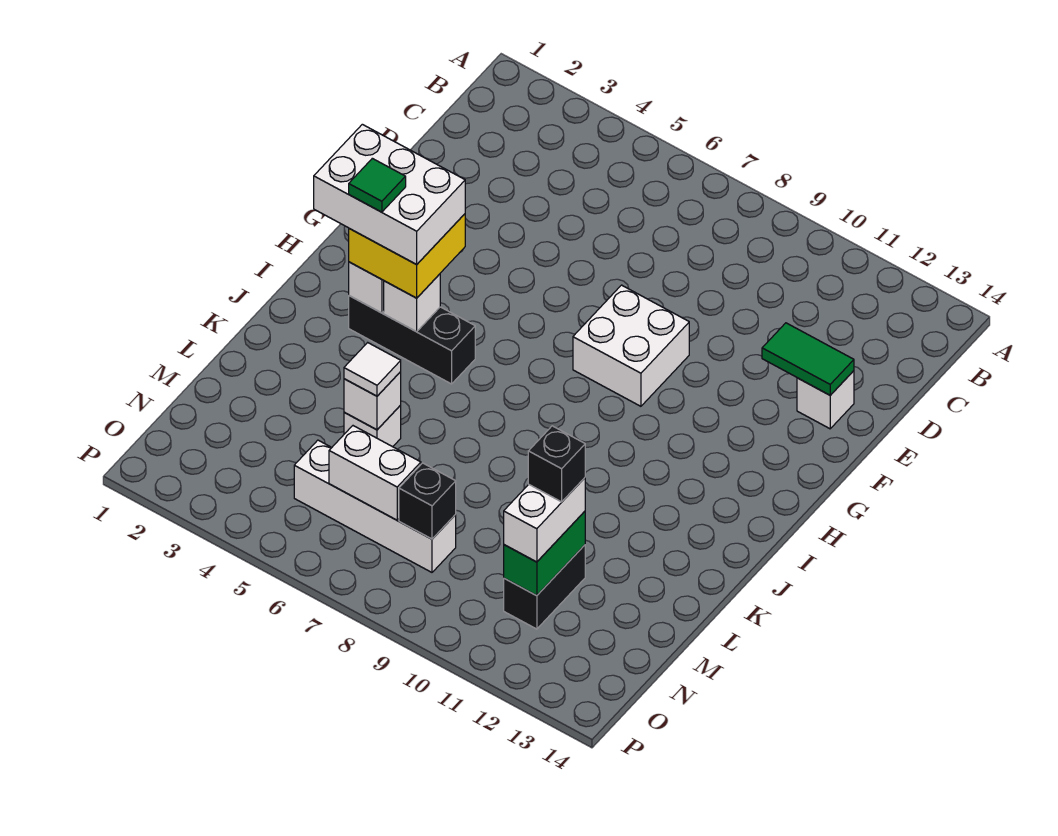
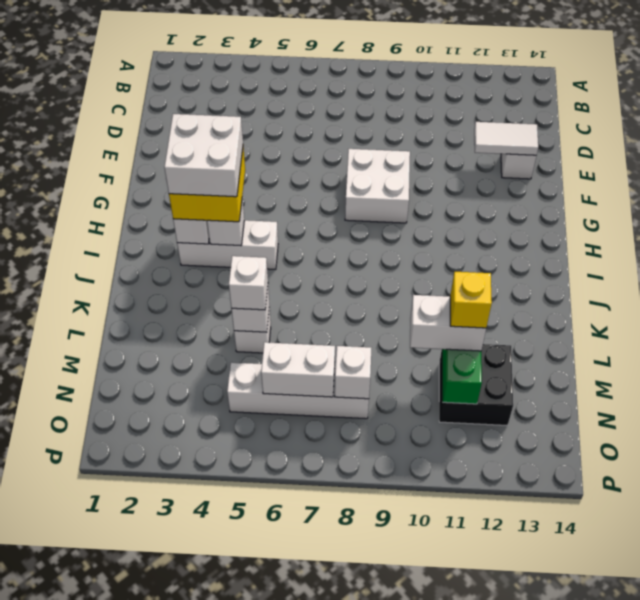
green tile E12:E13 level 2 -> white tile E12:E13 level 2
white brick H2:I4 level 4 -> white brick H3:I4 level 4
black brick I3:I5 level 1 -> white brick I3:I5 level 1
green tile I3 level 5 -> none
white tile L5 level 3 -> white brick L5 level 3
black brick M11:N11 level 1 -> black brick M11:N12 level 1
white brick M11:N11 level 3 -> white brick M10:M11 level 3
black brick M11 level 4 -> yellow brick M11 level 4
black brick N8 level 2 -> white brick N8 level 2

